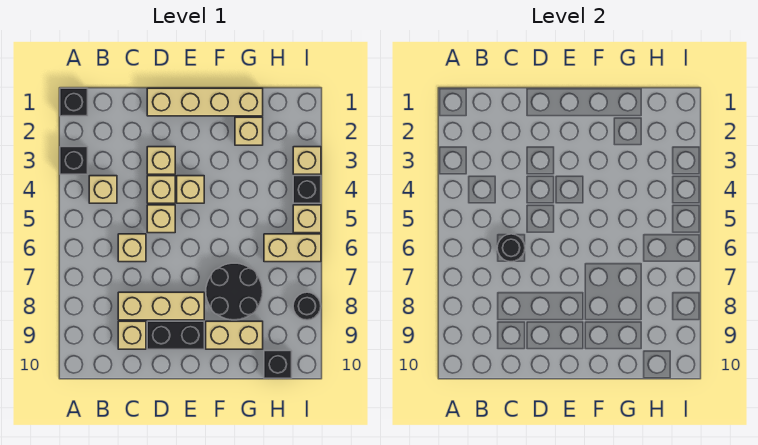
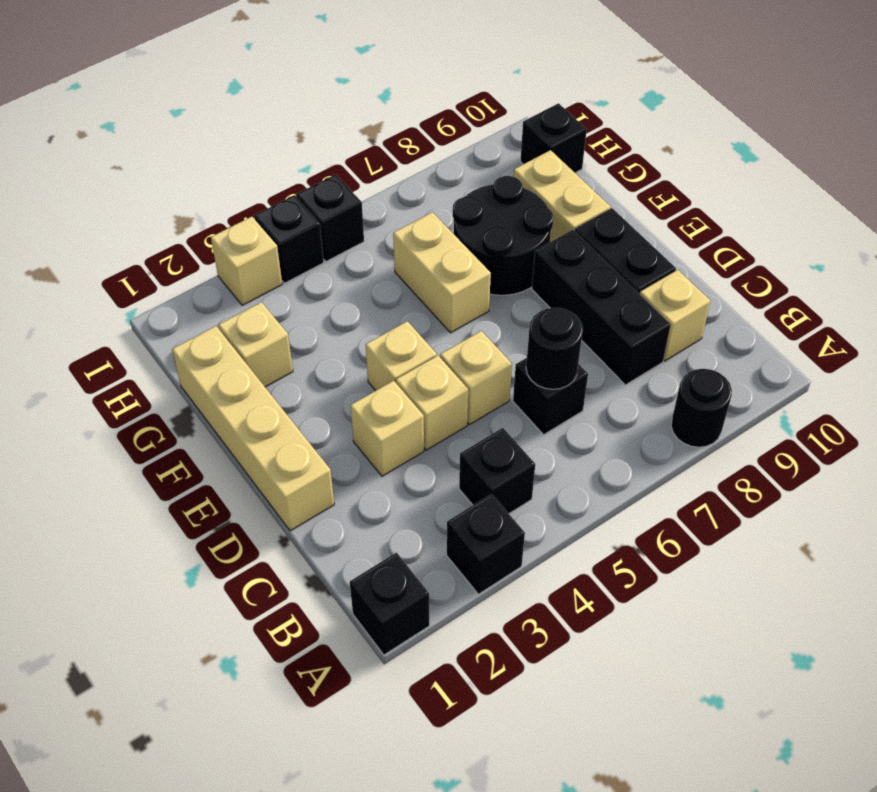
tan brick B4 level 1 -> black brick B4 level 1
tan brick C6 level 1 -> black brick C6 level 1
tan brick C8:E8 level 1 -> black brick C8:E8 level 1
tan brick H6:I6 level 1 -> tan brick F6:G6 level 1
tan brick I5 level 1 -> black brick I5 level 1
black round brick I8 level 1 -> black round brick A8 level 1

